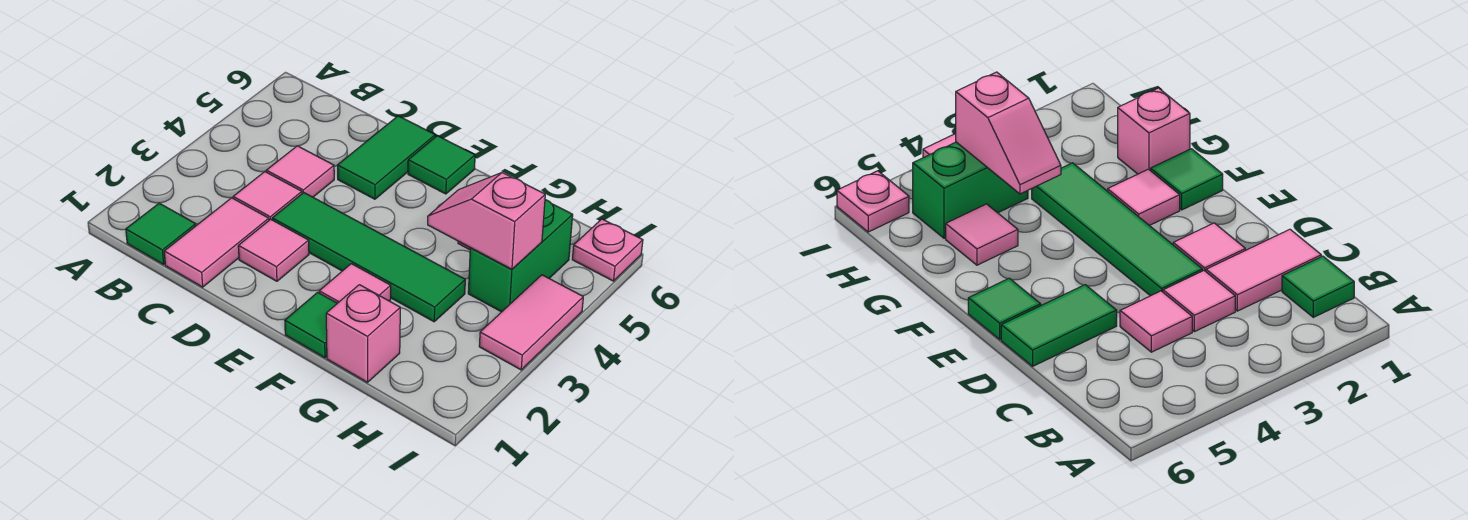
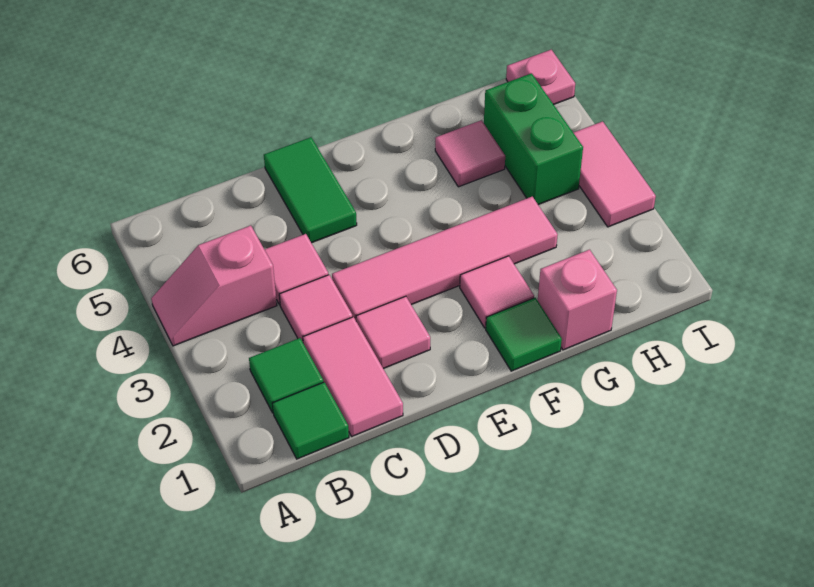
green tile D3:G3 level 1 -> pink tile D3:G3 level 1
green tile E6 level 1 -> green tile B2 level 1
pink slope G4:H4 level 2 top H -> pink slope A4:B4 level 1 top B

